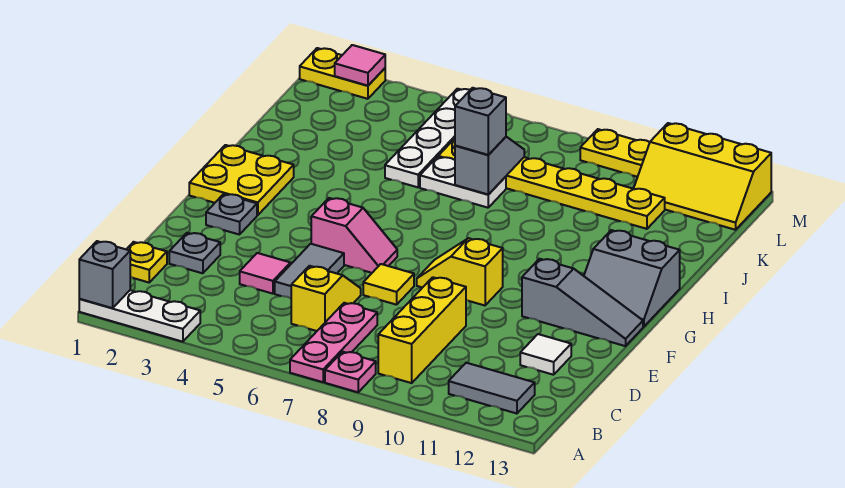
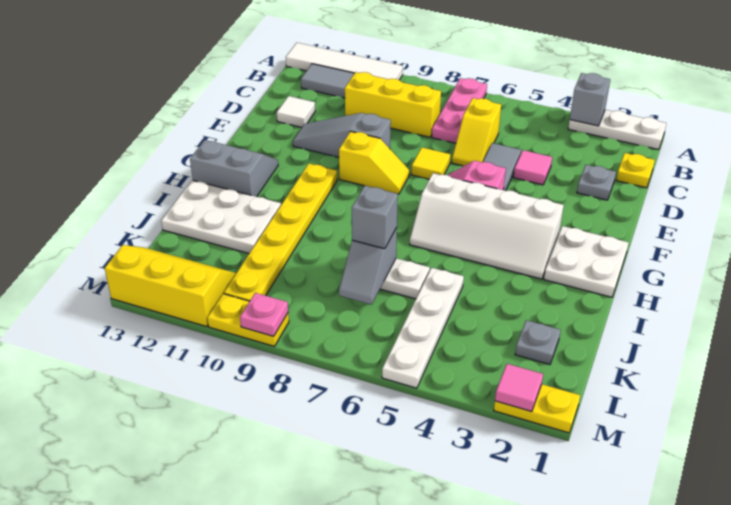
grey brick A1 level 2 -> grey brick A3 level 2
pink plate A8 level 1 -> pink plate M9 level 2
none -> white tile A10:A13 level 1
yellow brick B9:D9 level 1 -> yellow brick C8:C10 level 1
grey plate F2 level 1 -> grey plate K2 level 1
grey slope F11:F13 level 1 top 11 -> grey slope E9:E11 level 1 top 9
yellow plate G1:H2 level 1 -> white plate G1:H2 level 1
none -> white slope G3:H6 level 1 top G
none -> white plate I11:J13 level 1
yellow plate K6:K11 level 1 -> yellow plate G10:L10 level 1

